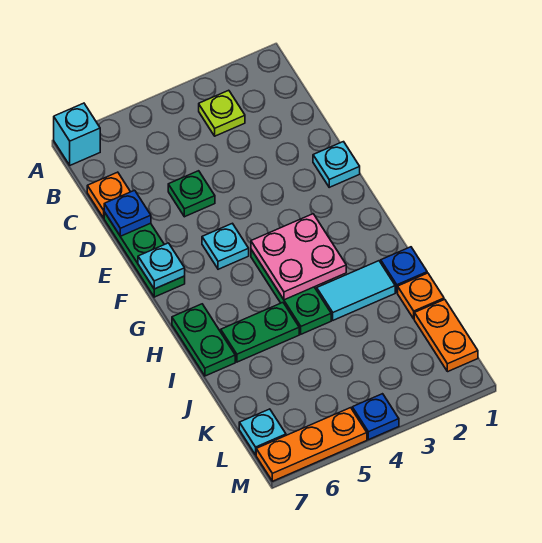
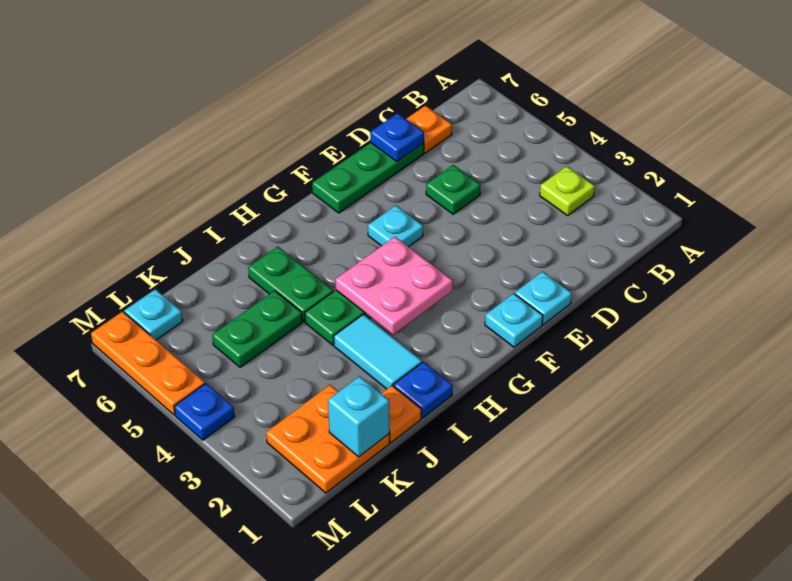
cyan brick A7 level 1 -> cyan brick K1 level 2
cyan plate F7 level 2 -> cyan plate F1 level 1
green plate H7:I7 level 1 -> green plate J5:K5 level 1
orange plate K1:L1 level 1 -> orange plate K1:L2 level 1

